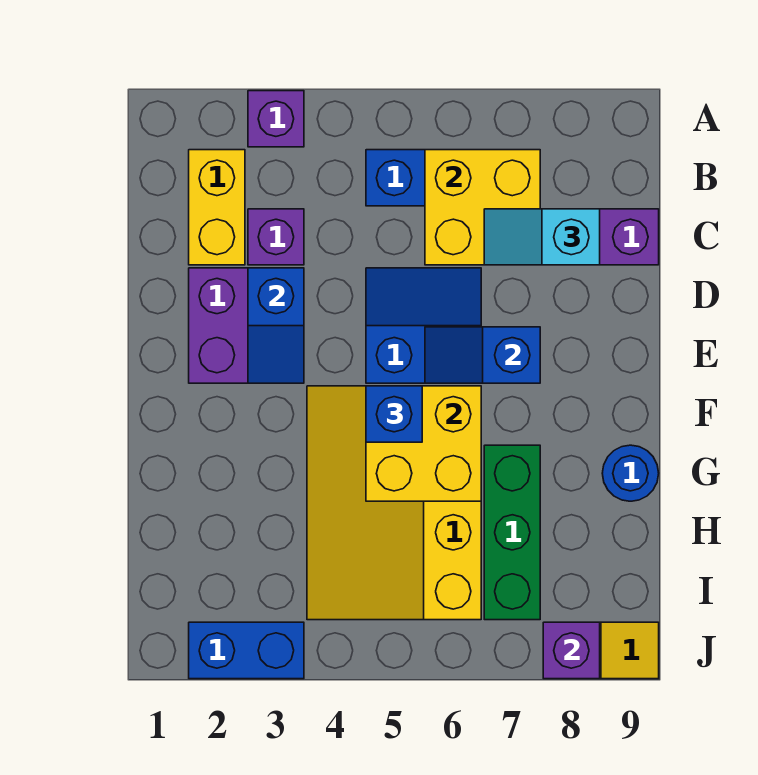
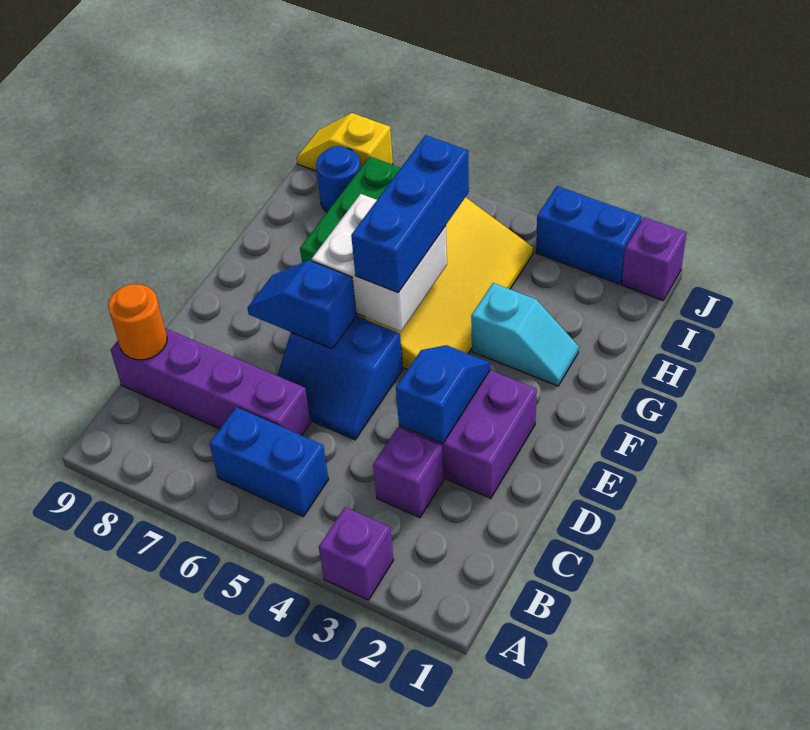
yellow brick B2:C2 level 1 -> none
yellow brick B6:C7 level 2 -> none
cyan slope C7:C8 level 3 top 8 -> cyan slope G2:G3 level 1 top 3
none -> orange round brick C9 level 2
blue slope E6:E7 level 2 top 7 -> blue slope E6:E7 level 2 top 6
yellow brick F5:G6 level 2 -> white brick F5:G6 level 2
blue brick F5 level 3 -> blue brick F5:H5 level 3
blue round brick G9 level 1 -> blue round brick I8 level 1
purple brick J8 level 2 -> purple brick J1 level 1

